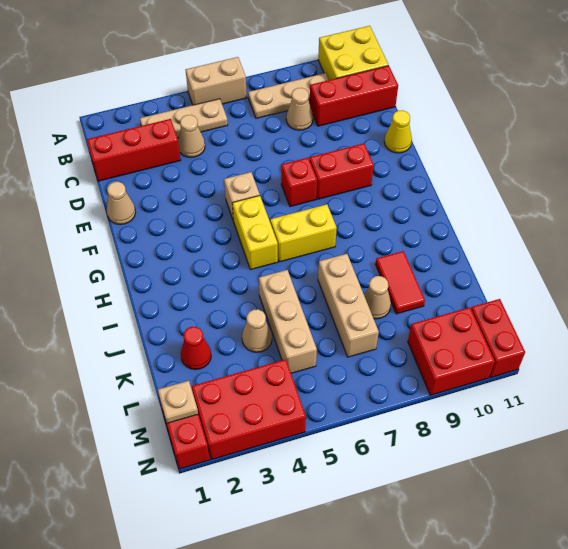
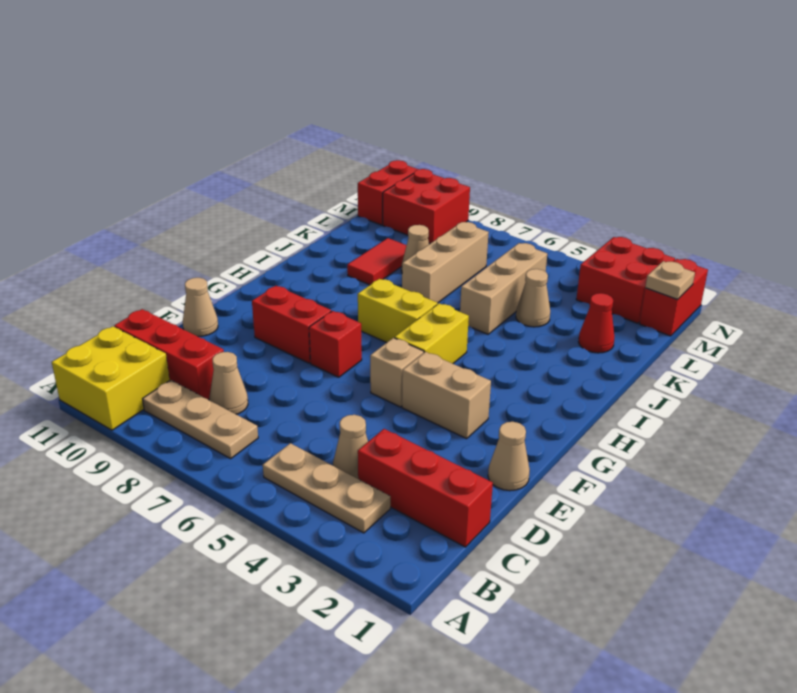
tan brick A5:A6 level 1 -> tan brick F3:F4 level 1
yellow cone E11 level 1 -> tan cone E11 level 1
red brick M2:N4 level 1 -> red brick M2:N3 level 1

